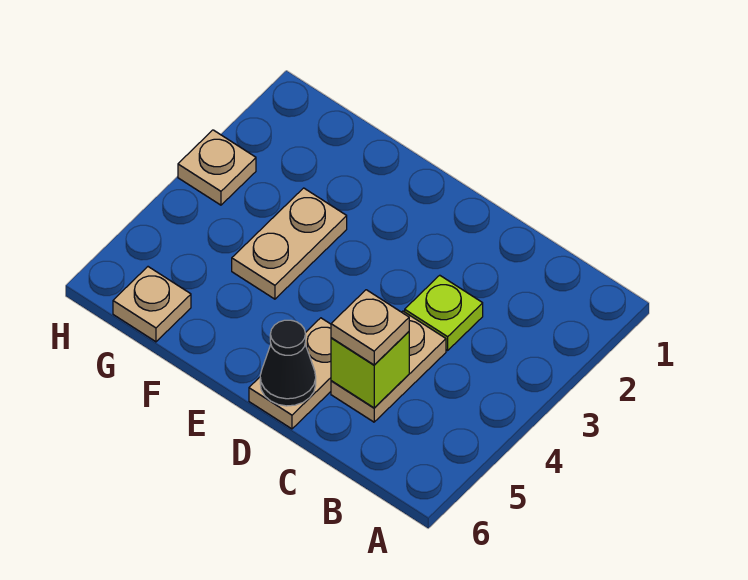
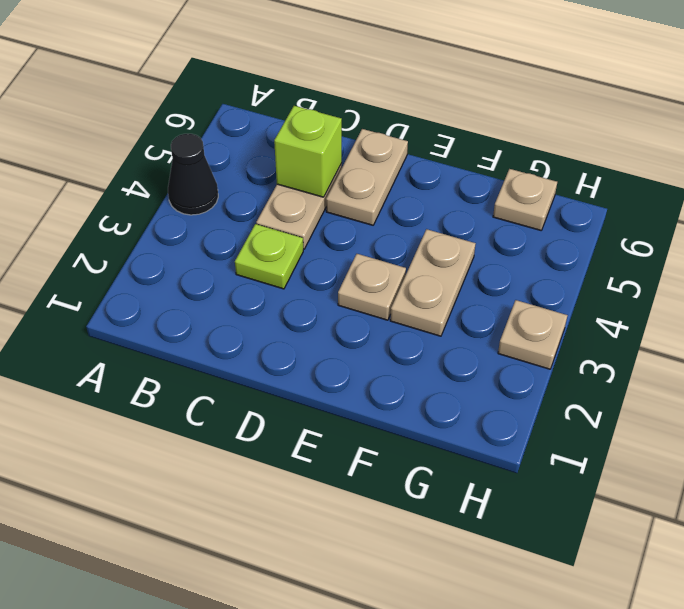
tan plate C5 level 3 -> tan plate E3 level 1
black cone D6 level 2 -> black cone A4 level 1

